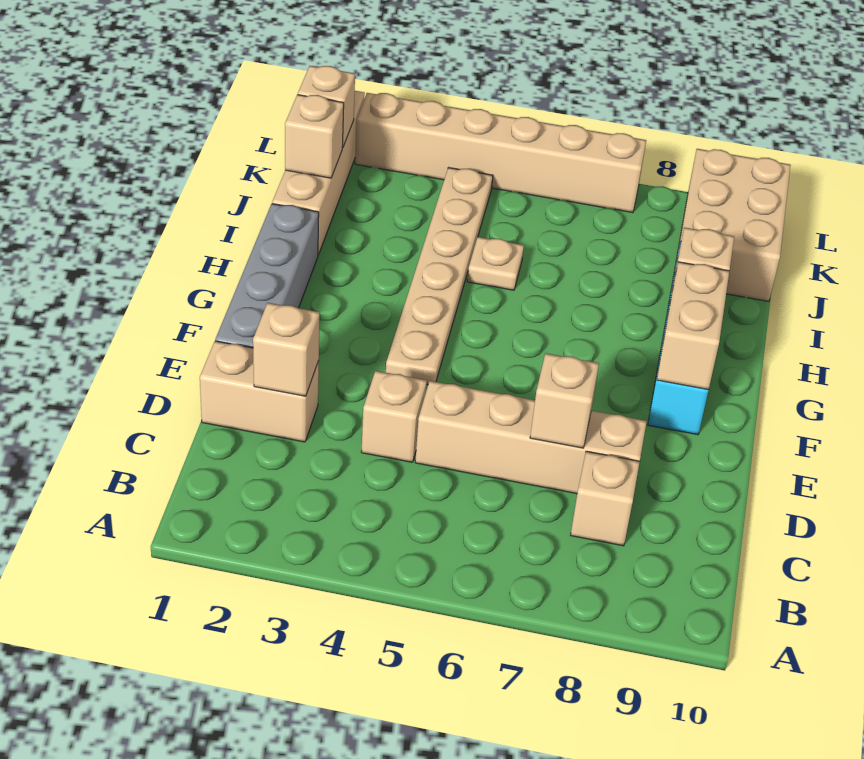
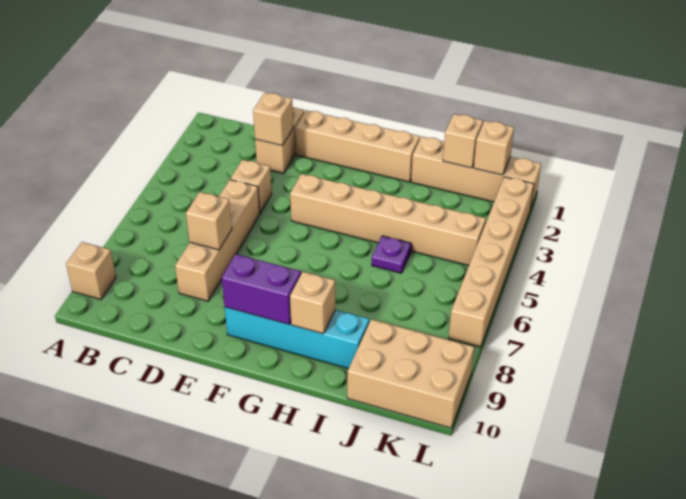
tan brick C8 level 1 -> tan brick A9 level 1
grey brick E1:H1 level 1 -> tan brick E1:H1 level 1
tan plate F4:K4 level 1 -> tan brick F4:K4 level 1
tan brick F9:G9 level 2 -> purple brick F9:G9 level 2
tan plate I5 level 1 -> purple plate I5 level 1

